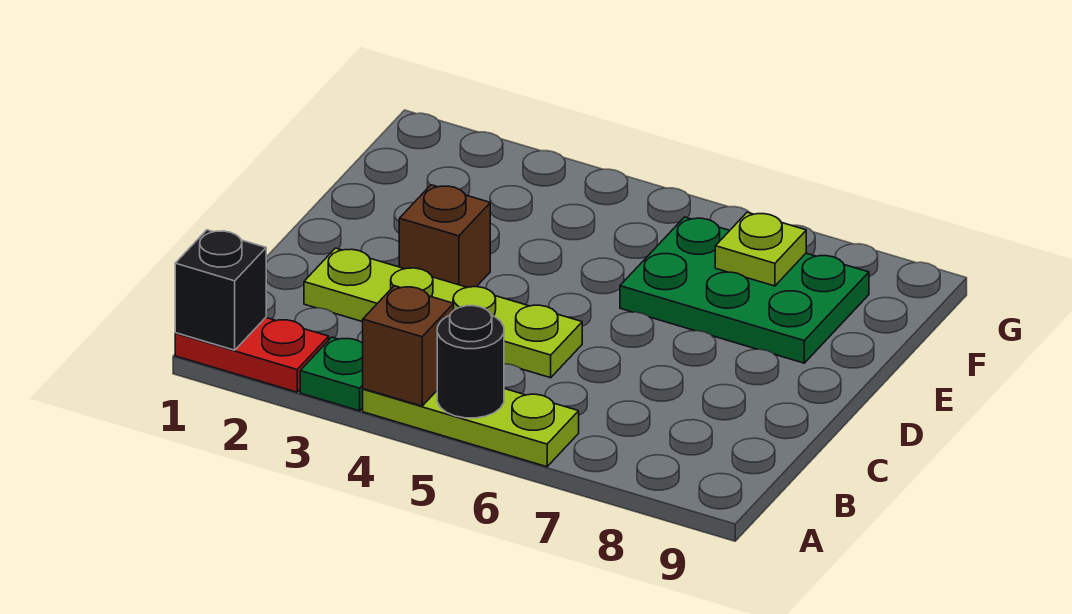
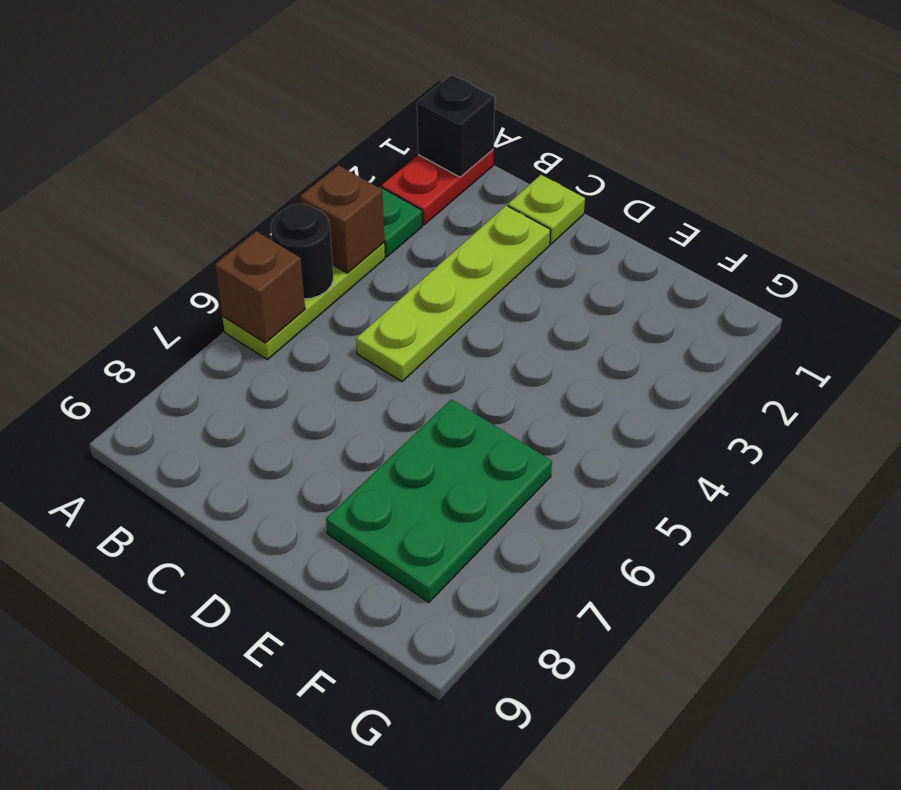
brown brick D3 level 1 -> brown brick A6 level 2
lime plate F7 level 2 -> lime plate C1 level 1

